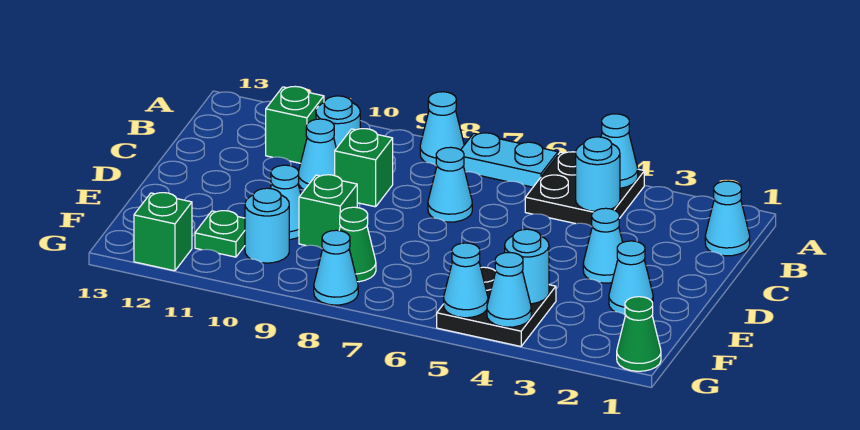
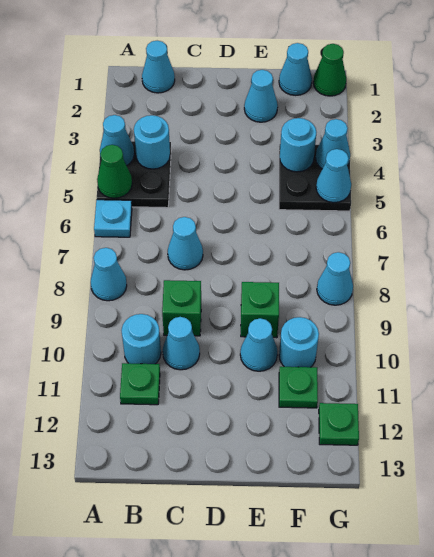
cyan plate A6:A7 level 1 -> cyan plate A6 level 1
green brick B11 level 1 -> green plate B11 level 1
cyan cone D3 level 1 -> cyan cone F1 level 1
green cone F8 level 1 -> green cone A5 level 2
green brick G12 level 1 -> green plate G12 level 1

